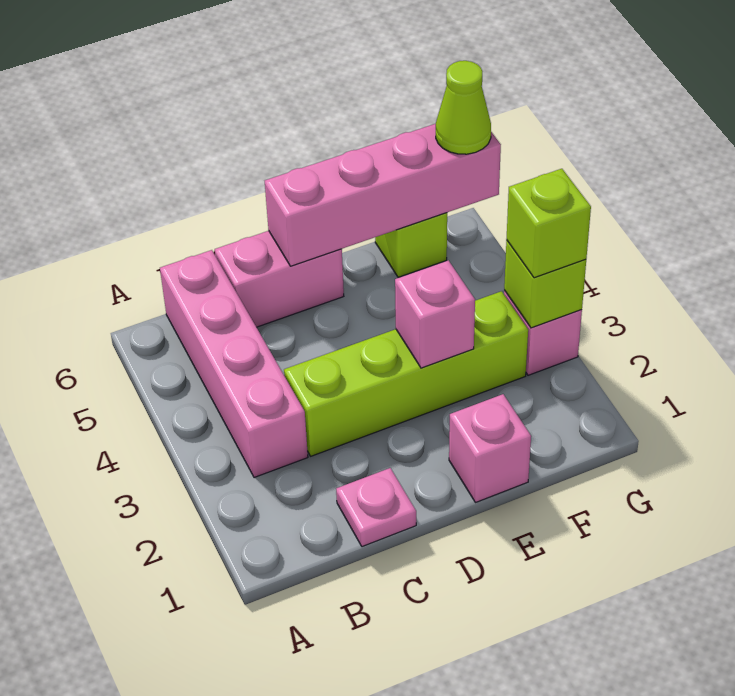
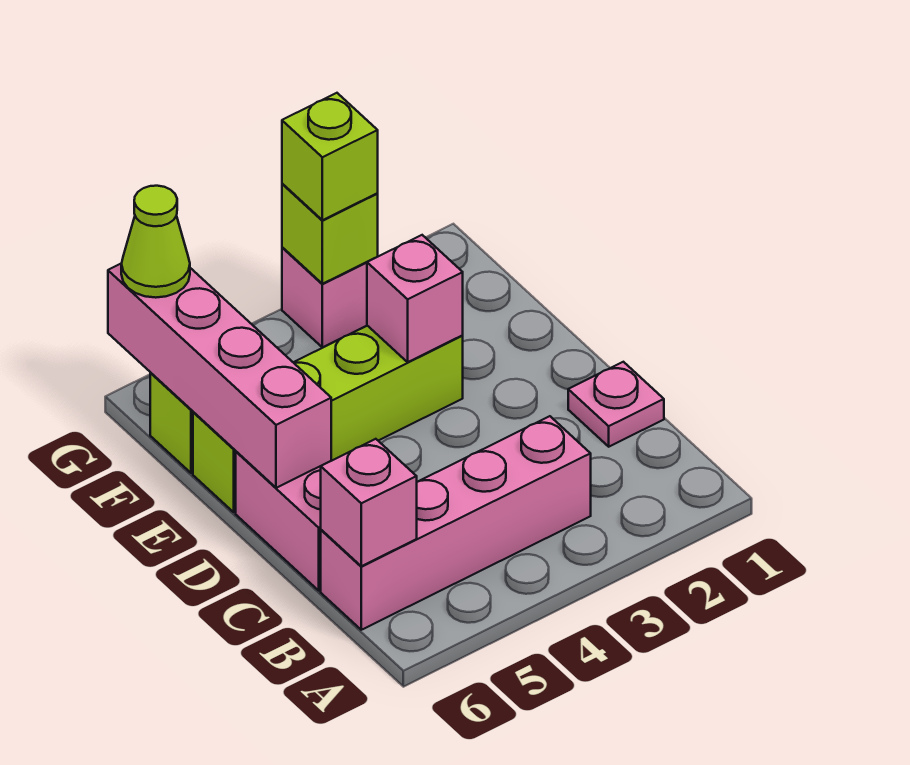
lime brick C3:F3 level 1 -> lime brick E3:E6 level 1
pink brick E1 level 1 -> pink brick B6 level 2

